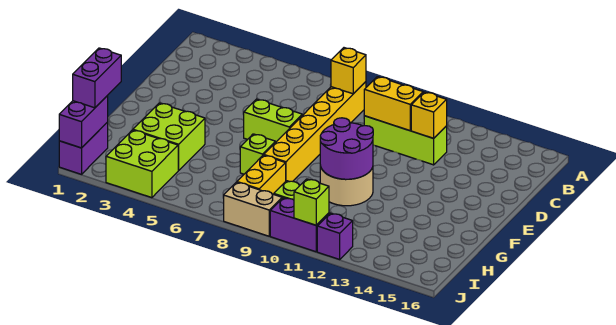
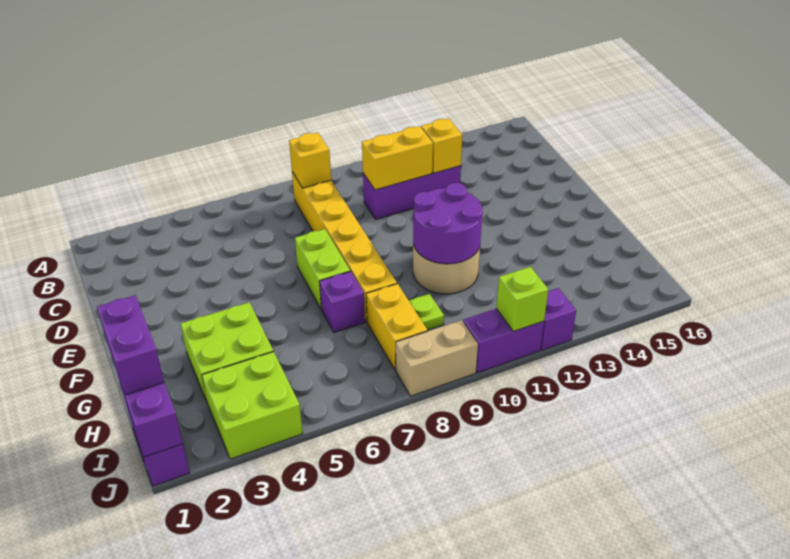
lime brick C10:C12 level 1 -> purple brick C10:C12 level 1
lime brick E6:E7 level 1 -> lime brick E7:F7 level 1
lime brick G7 level 1 -> purple brick G7 level 1

